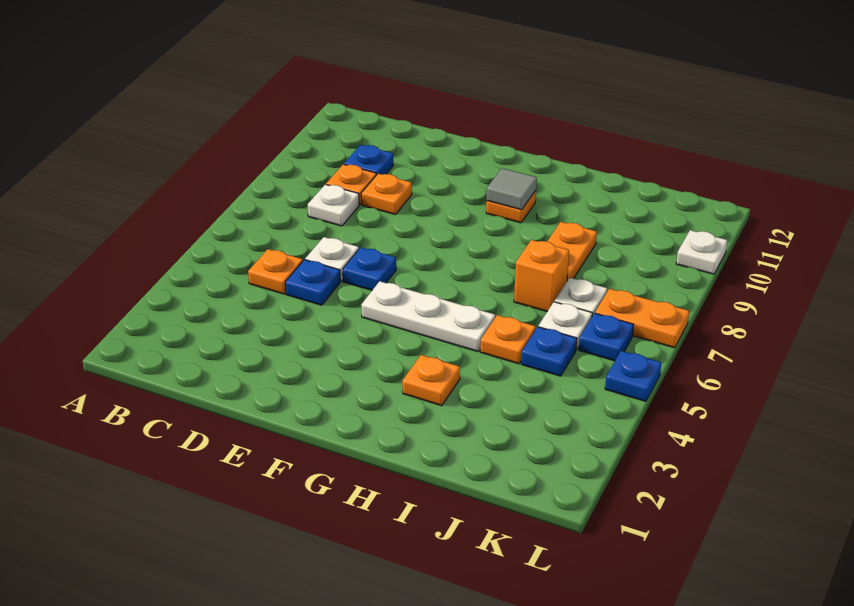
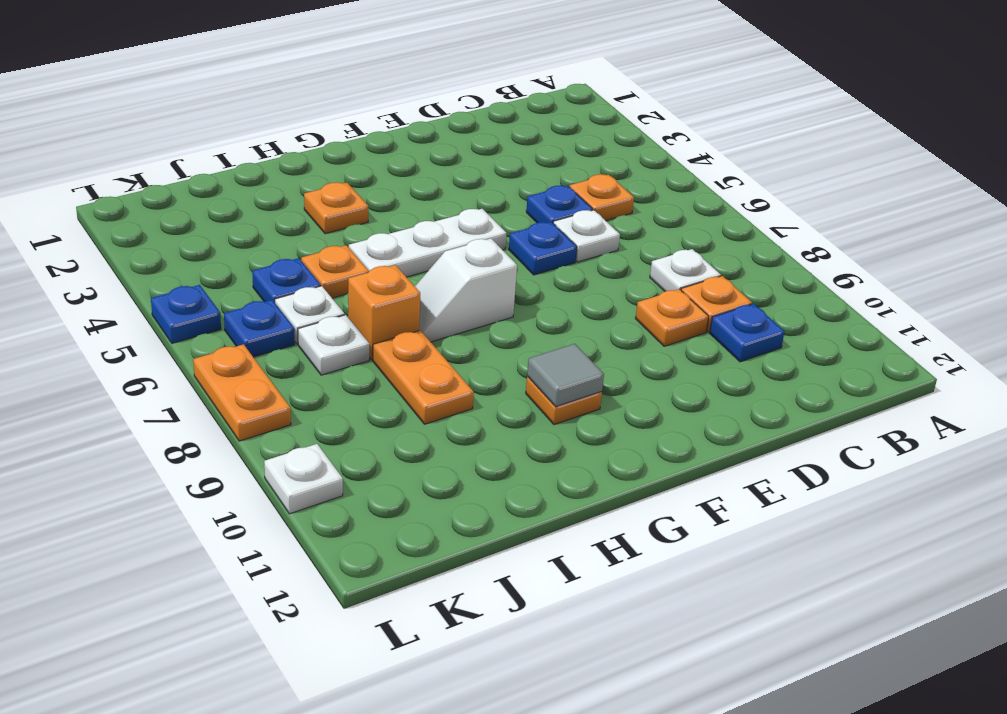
none -> white slope G7:H7 level 1 top G
orange plate K7:L7 level 1 -> orange plate L7:L8 level 1

